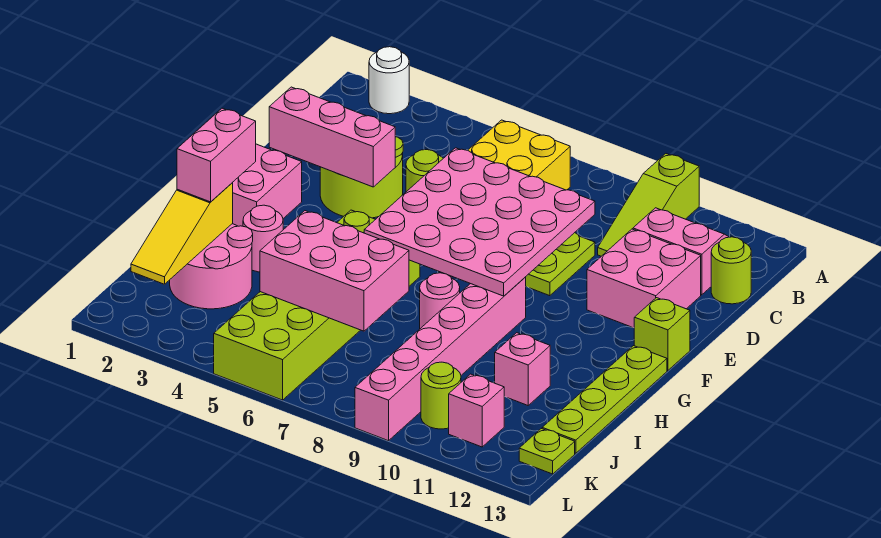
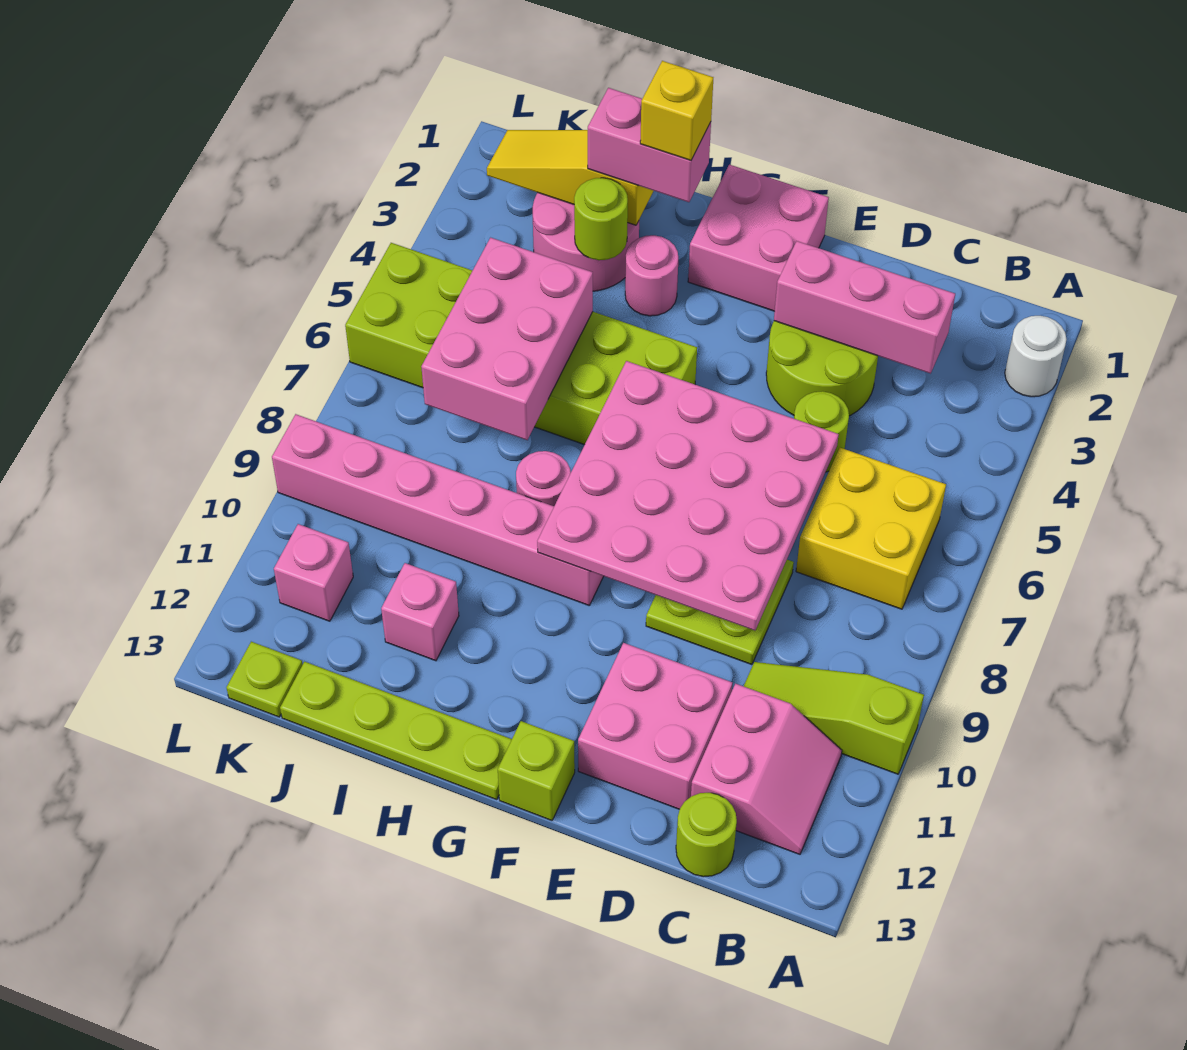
pink brick E2:E4 level 2 -> pink brick C3:E3 level 2
none -> yellow brick H2 level 4
lime round brick K10 level 1 -> lime round brick I3 level 2

